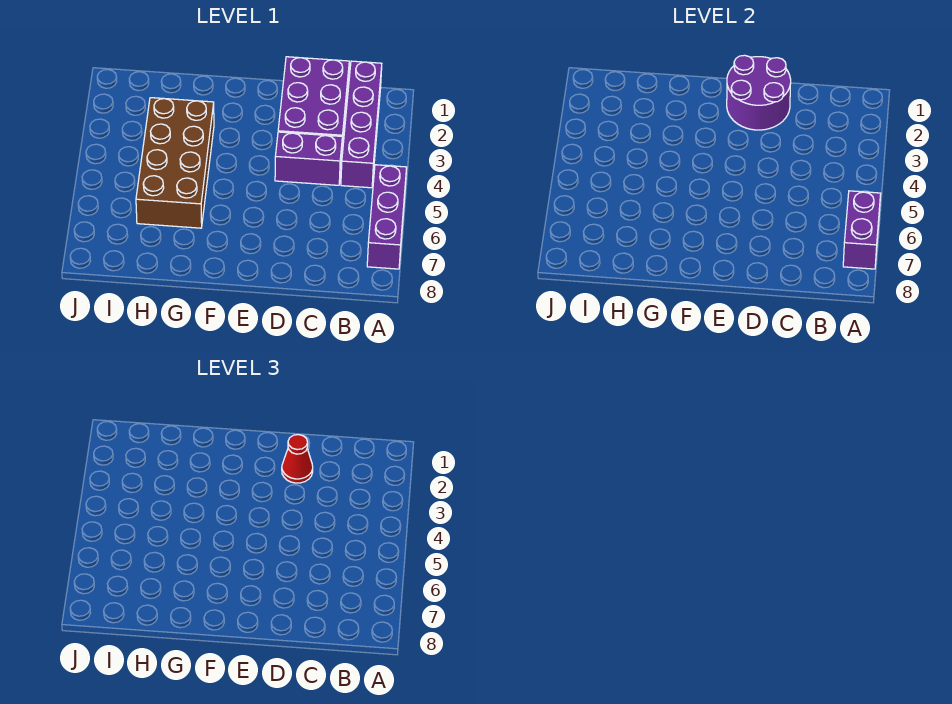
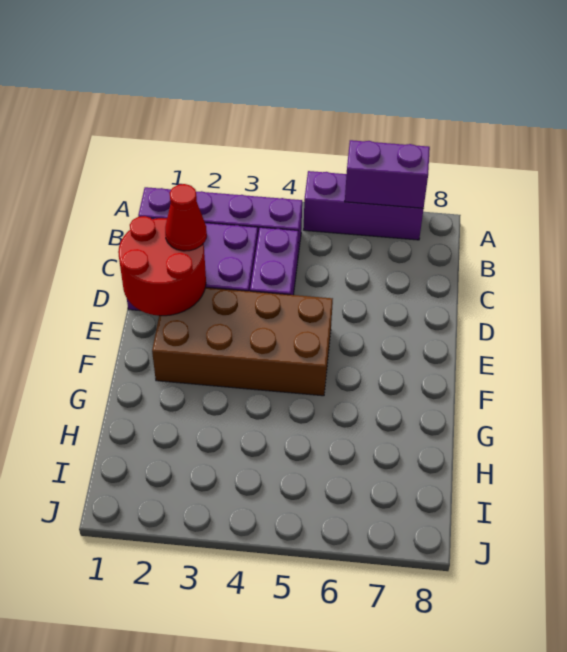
purple round brick D1:E2 level 2 -> red round brick D1:E2 level 2
brown brick G3:H6 level 1 -> brown brick E2:F5 level 1

